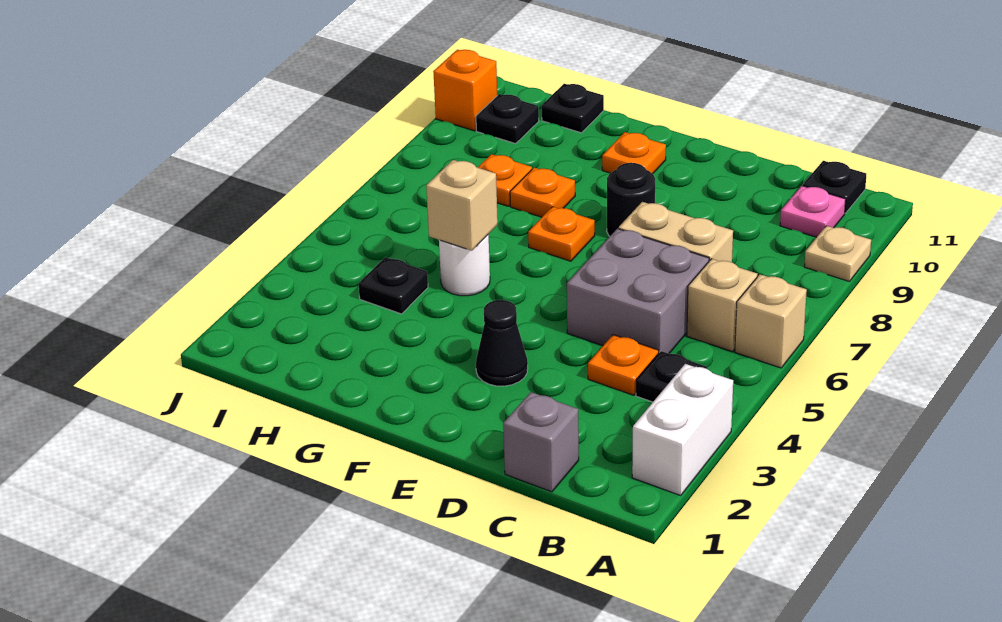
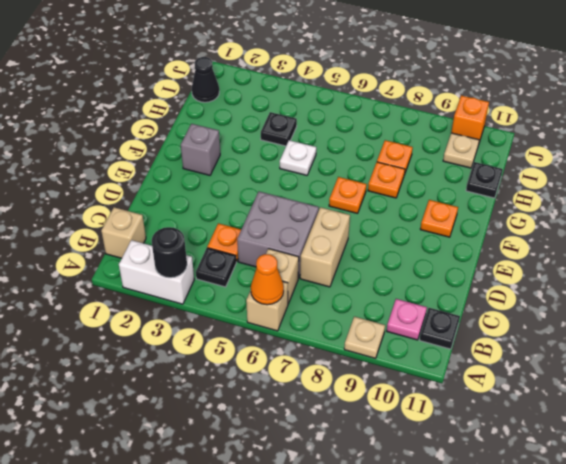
none -> orange cone A6 level 2
grey brick C1 level 1 -> grey brick F2 level 1
black cone E3 level 1 -> black cone I1 level 1
black round brick E8 level 1 -> black round brick A3 level 2
white round brick G5 level 1 -> white plate G5 level 1
tan brick G5 level 2 -> tan brick B1 level 1
black plate I10 level 1 -> tan plate I10 level 1

